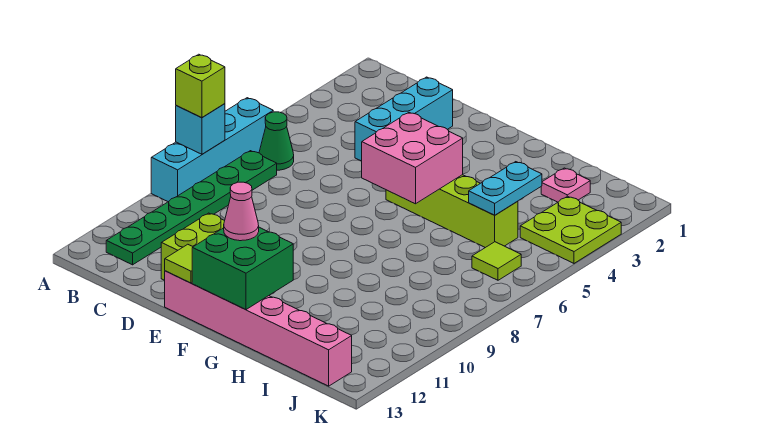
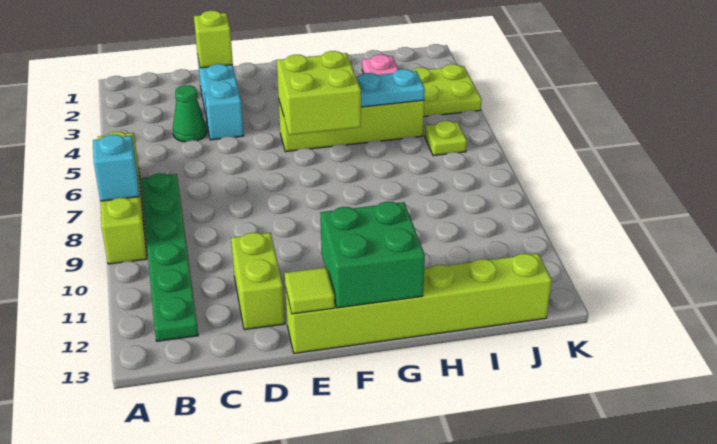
cyan brick A6:A9 level 1 -> lime brick A6:A9 level 1
lime brick A8 level 3 -> lime brick D2 level 2
green cone B6 level 1 -> green cone C4 level 1
pink brick E13:J13 level 1 -> lime brick E13:J13 level 1
pink brick F5:G6 level 2 -> lime brick F5:G6 level 2
pink cone F12 level 3 -> none
cyan plate I4:I5 level 2 -> cyan plate H5:I5 level 2
lime tile J6 level 1 -> lime plate J6 level 1

